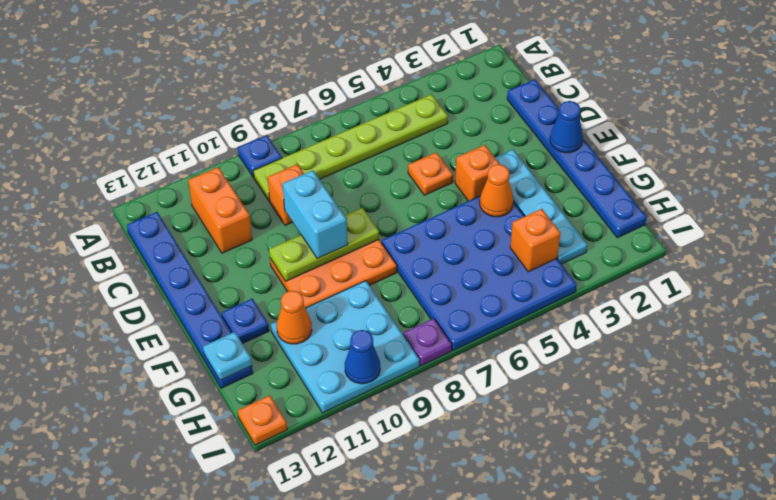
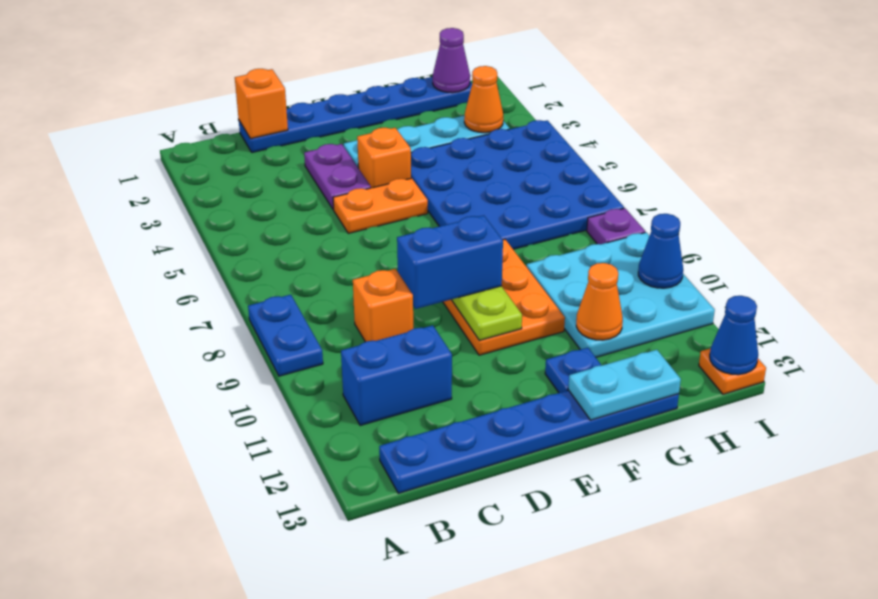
blue plate A9 level 1 -> blue plate A8:A9 level 1
lime plate B4:B9 level 1 -> none
orange brick B11:C11 level 1 -> blue brick B11:C11 level 1
none -> purple plate D3:D4 level 1
orange plate D5 level 1 -> orange plate D5:E5 level 1
cyan brick D9:E9 level 3 -> blue brick D9:E9 level 3
blue cone E1 level 2 -> blue cone I13 level 2
orange cone F4 level 2 -> orange cone H3 level 2
cyan plate G13 level 2 -> cyan plate F13:G13 level 2
none -> purple cone H1 level 2
orange brick H4 level 2 -> orange brick C1 level 2

